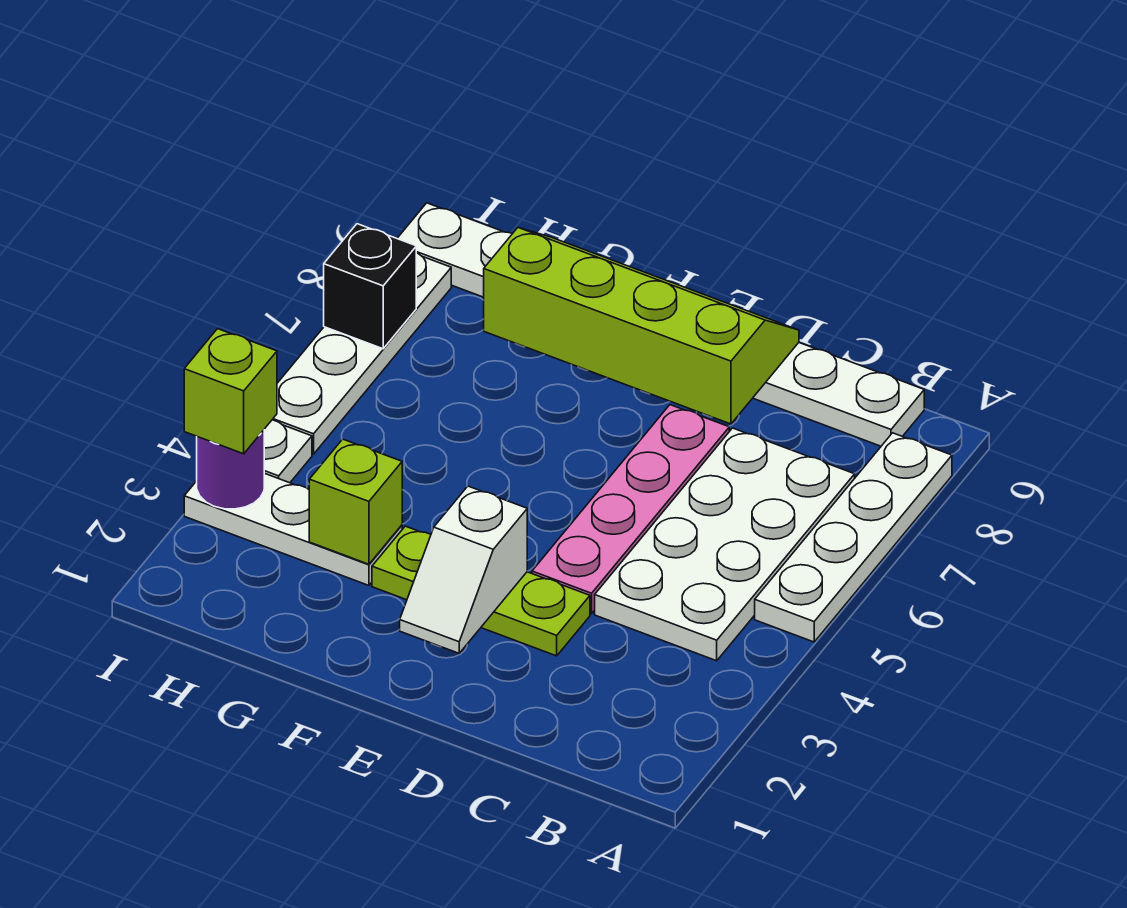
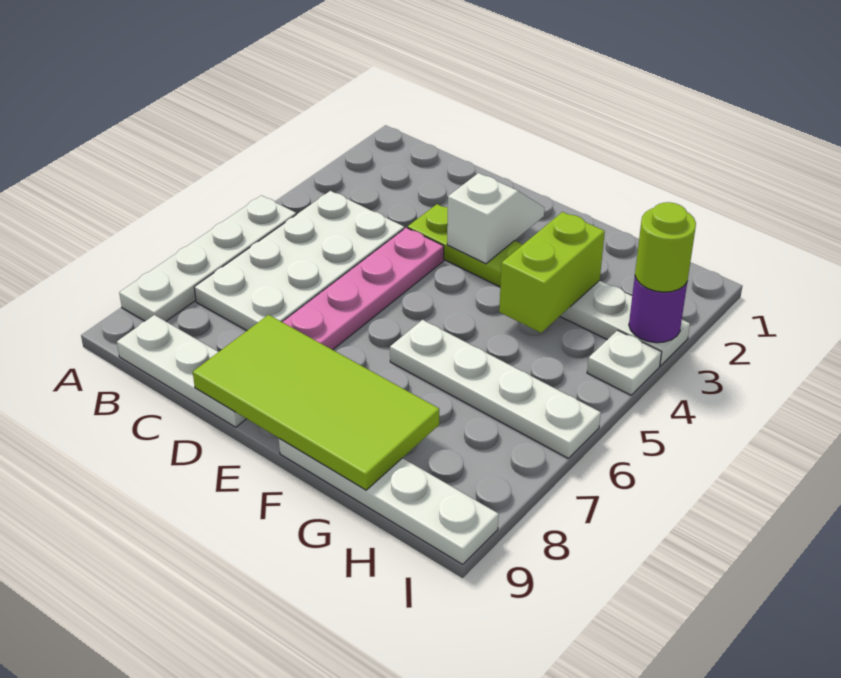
lime slope D8:G9 level 2 top 8 -> lime tile D8:G9 level 2
lime brick G3 level 2 -> lime brick G3:G4 level 2
lime brick I3 level 3 -> lime round brick I3 level 3
white plate I5:I8 level 1 -> white plate F6:I6 level 1
black brick I7 level 2 -> none

